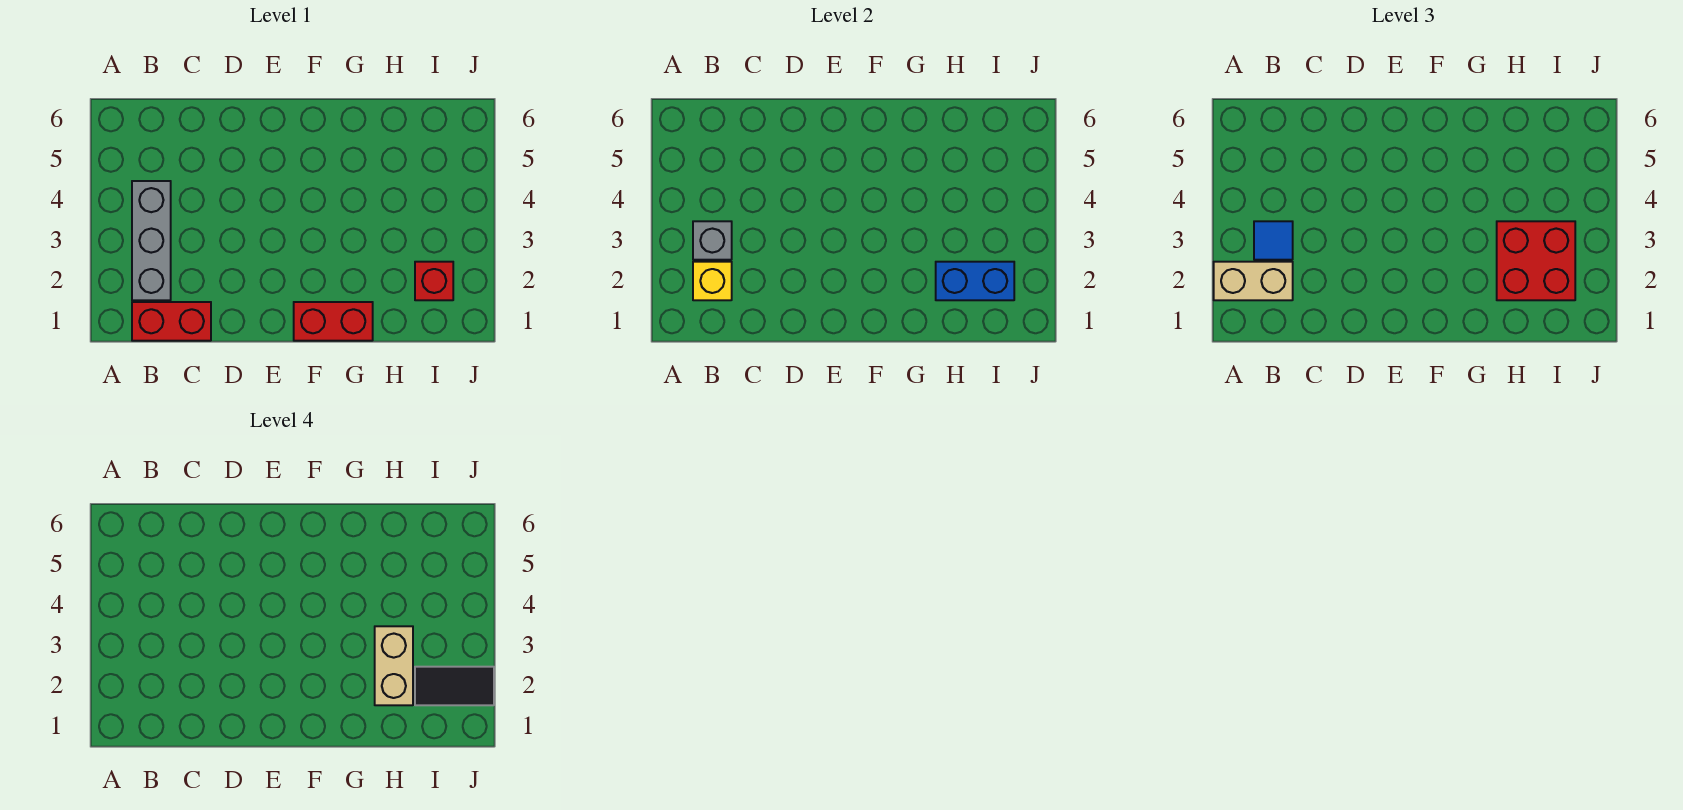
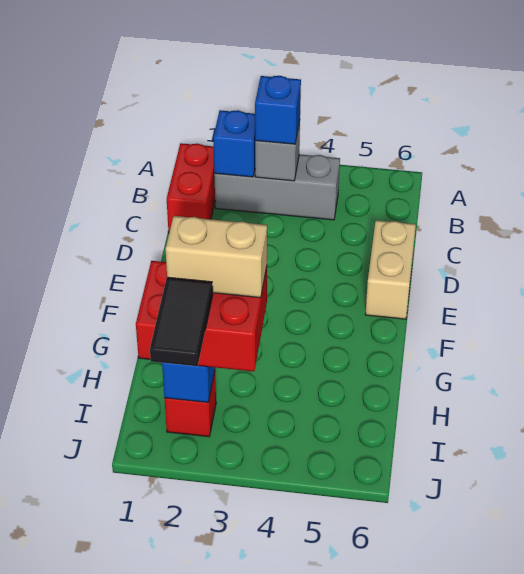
tan brick A2:B2 level 3 -> tan brick D6:E6 level 1
yellow brick B2 level 2 -> blue brick B2 level 2
blue tile B3 level 3 -> blue brick B3 level 3

